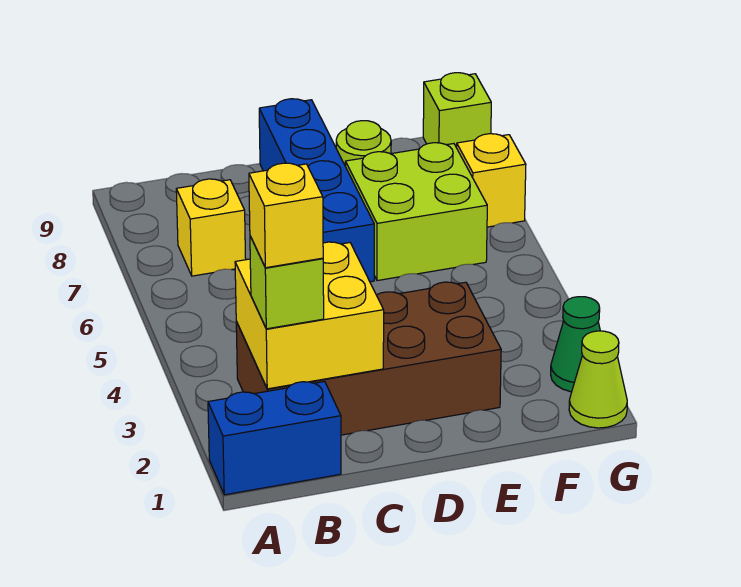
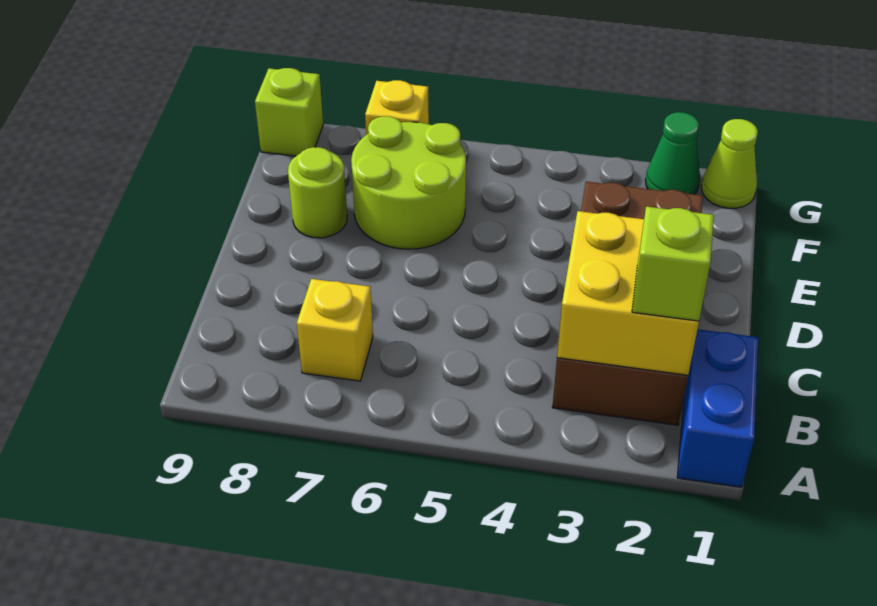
yellow brick B2 level 4 -> none
blue brick D6:D9 level 1 -> none
lime brick E6:F7 level 1 -> lime round brick E6:F7 level 1

